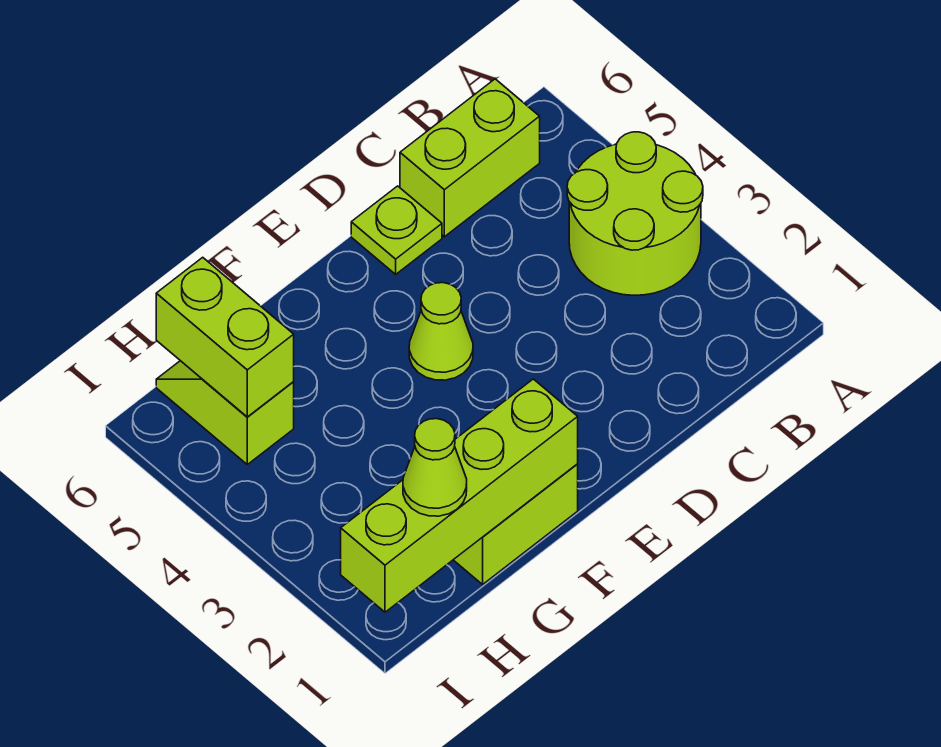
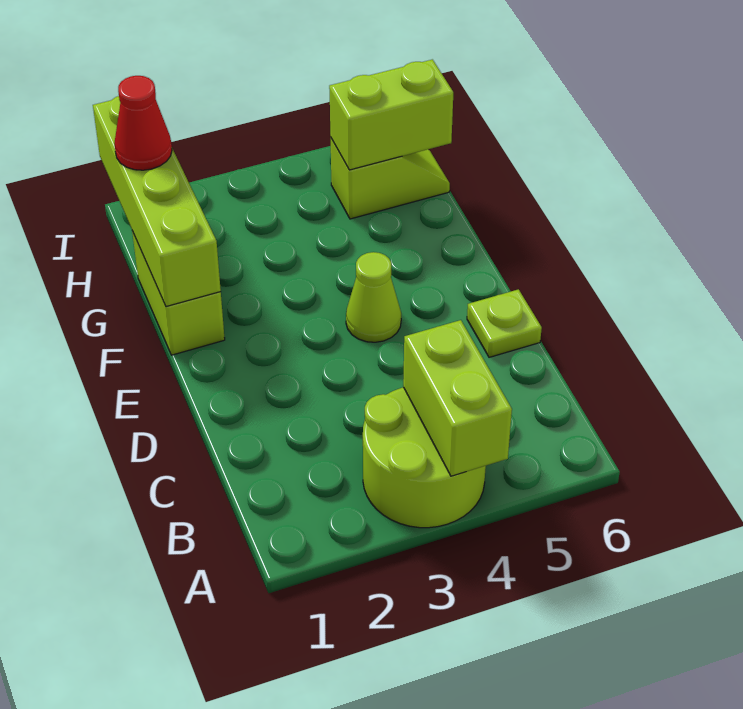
lime brick B6:C6 level 1 -> lime brick A4:B4 level 2
lime cone H1 level 3 -> red cone H1 level 3

